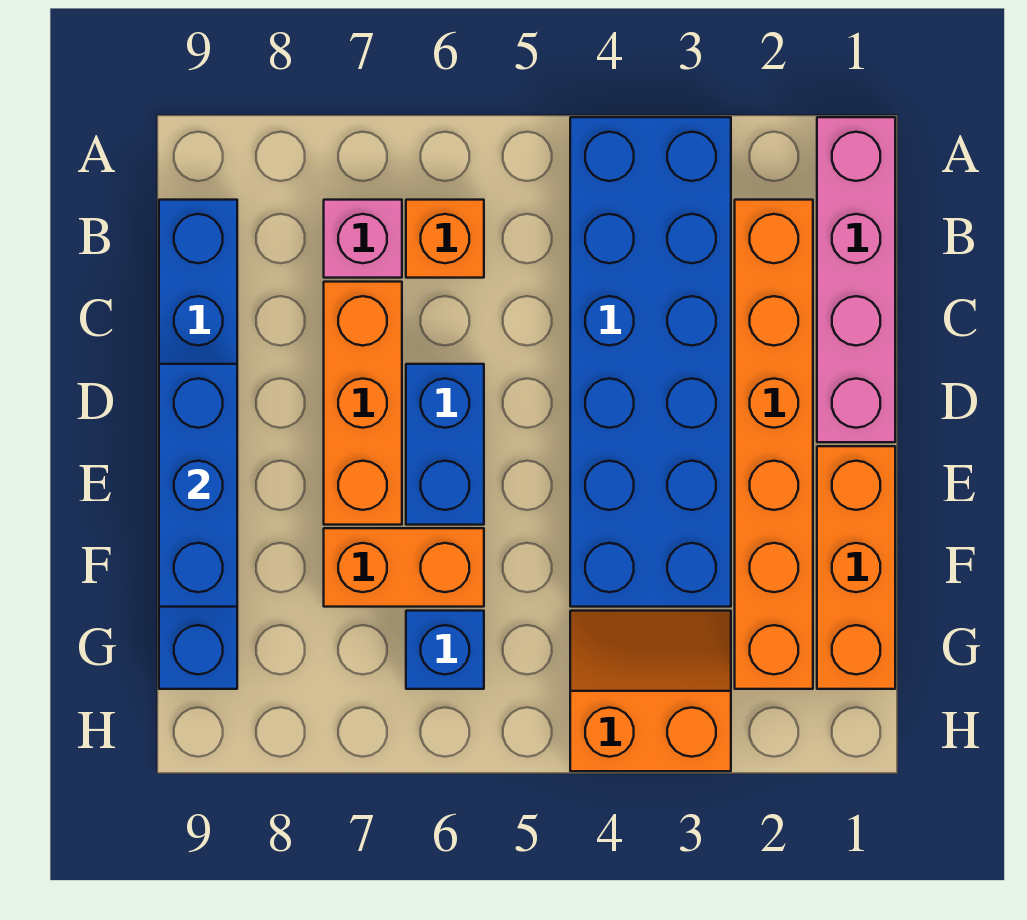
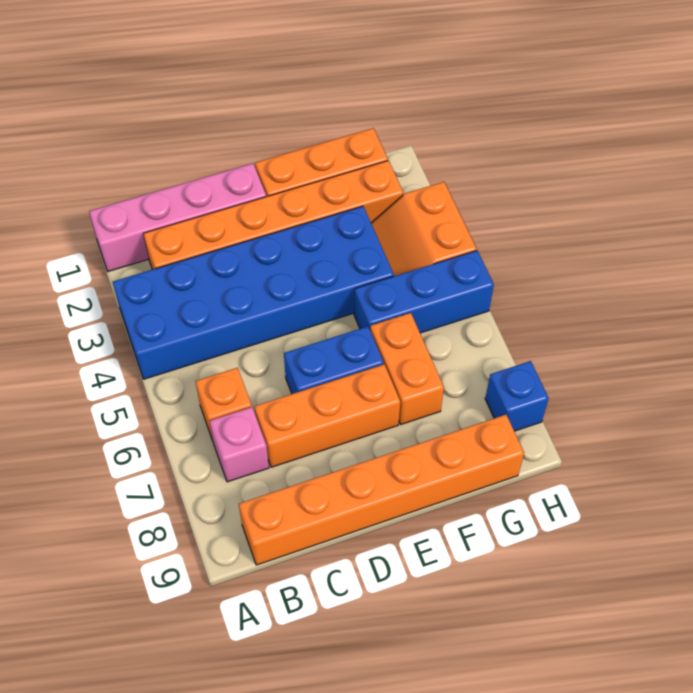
blue brick B9:G9 level 1 -> orange brick B9:G9 level 1
blue brick D9:F9 level 2 -> blue brick F5:H5 level 1
blue brick G6 level 1 -> blue brick H8 level 1

